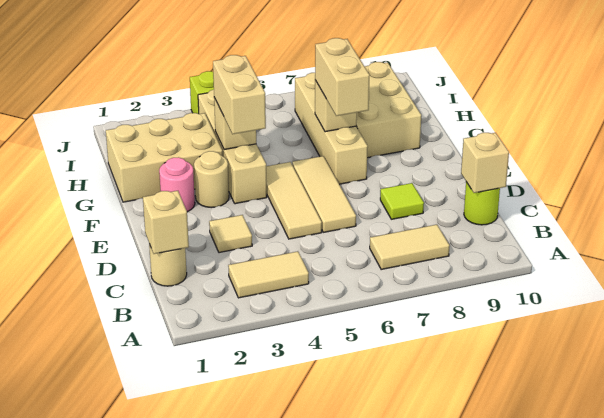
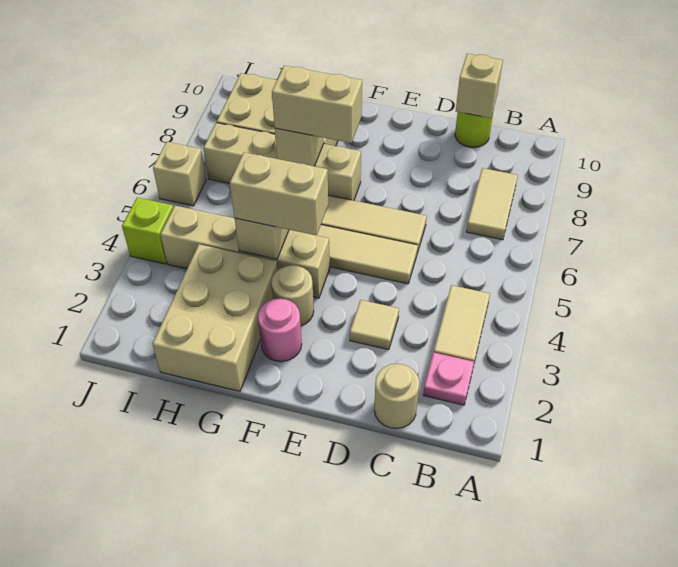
none -> pink plate B2 level 1
tan brick C1 level 2 -> tan brick J6 level 1
lime tile D8 level 1 -> none

